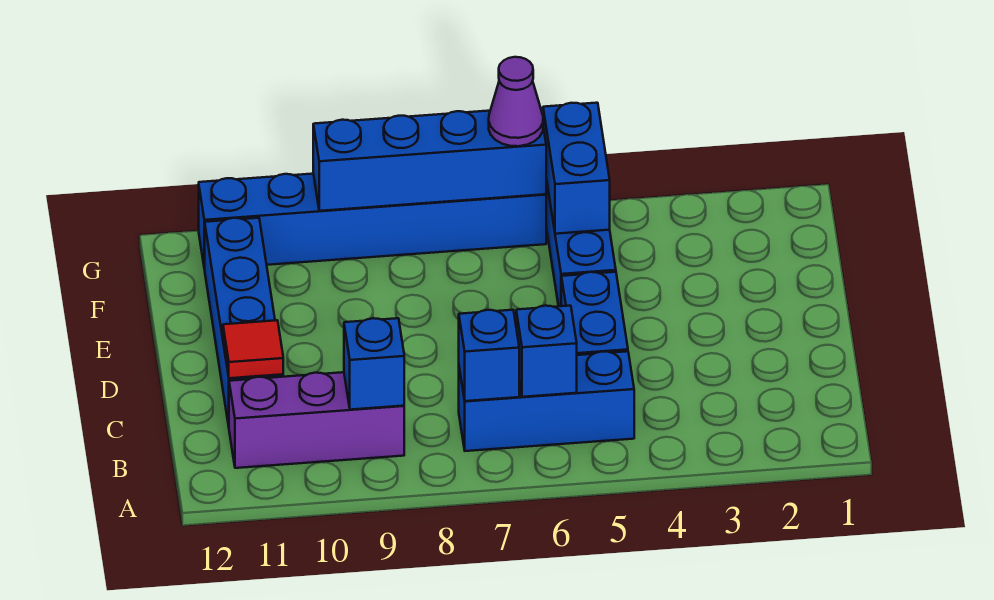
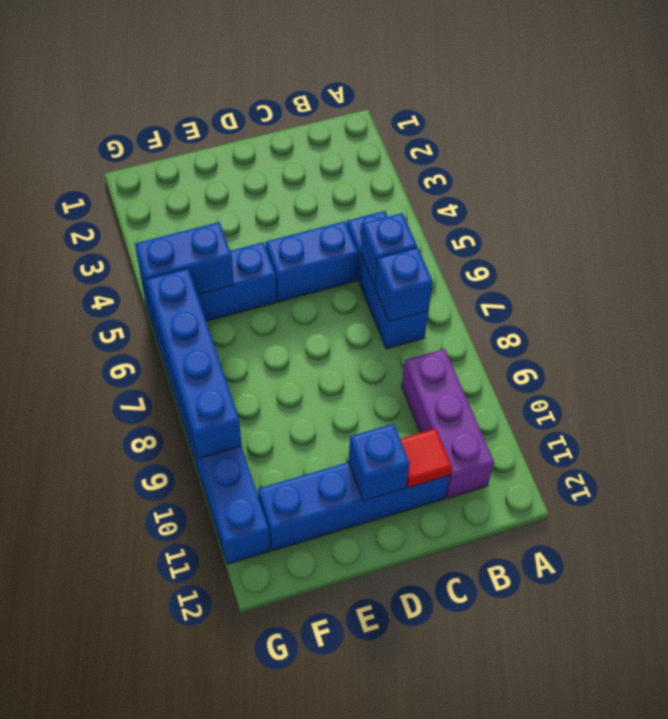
blue brick B9 level 2 -> blue brick D11 level 2
purple cone G6 level 3 -> none

